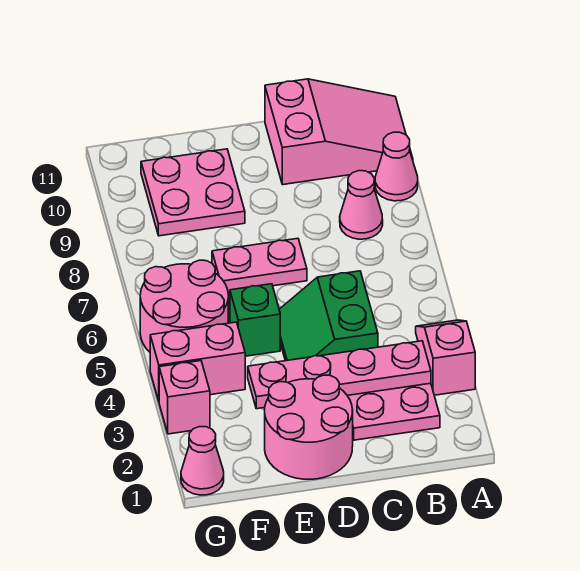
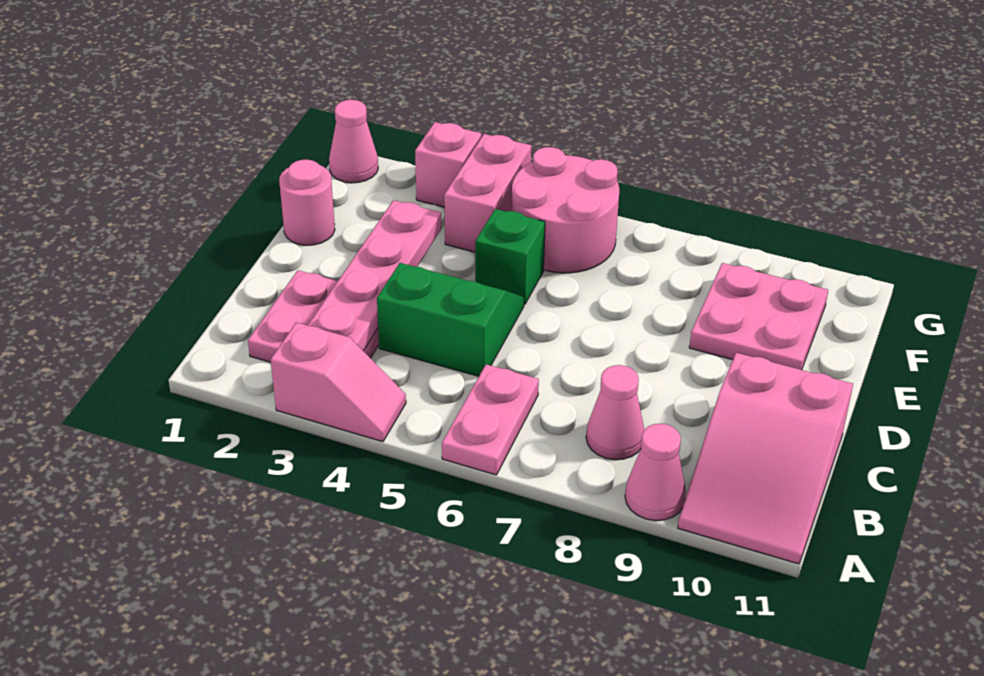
pink round brick D1:E2 level 1 -> pink round brick E1 level 1
pink plate D7:E7 level 1 -> pink plate A6:B6 level 1

